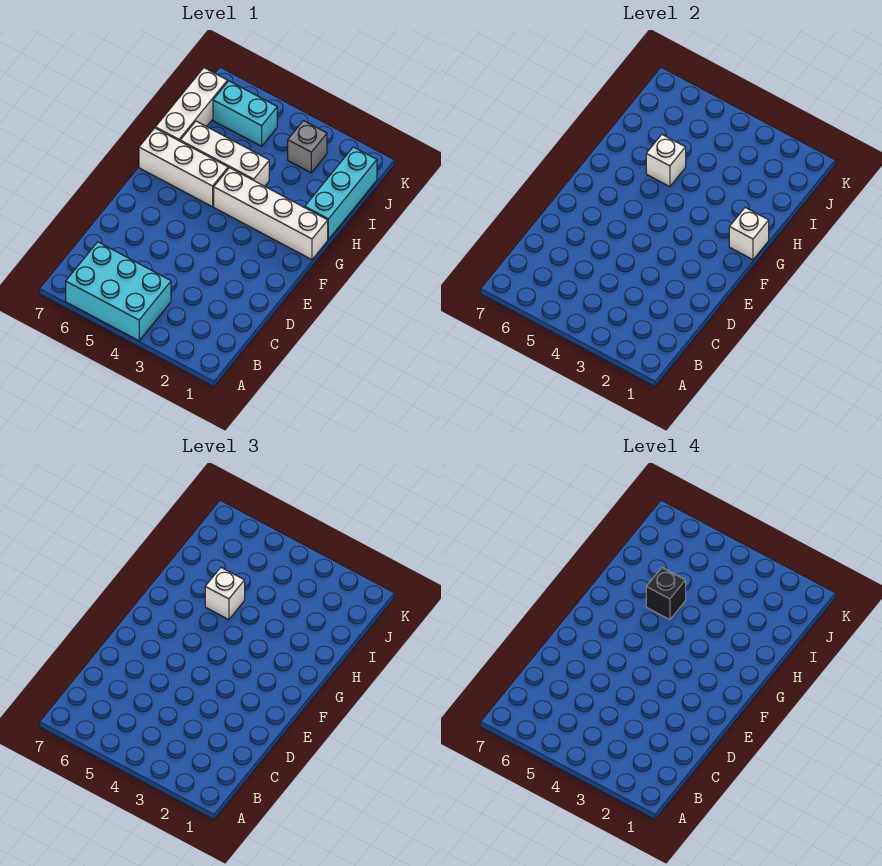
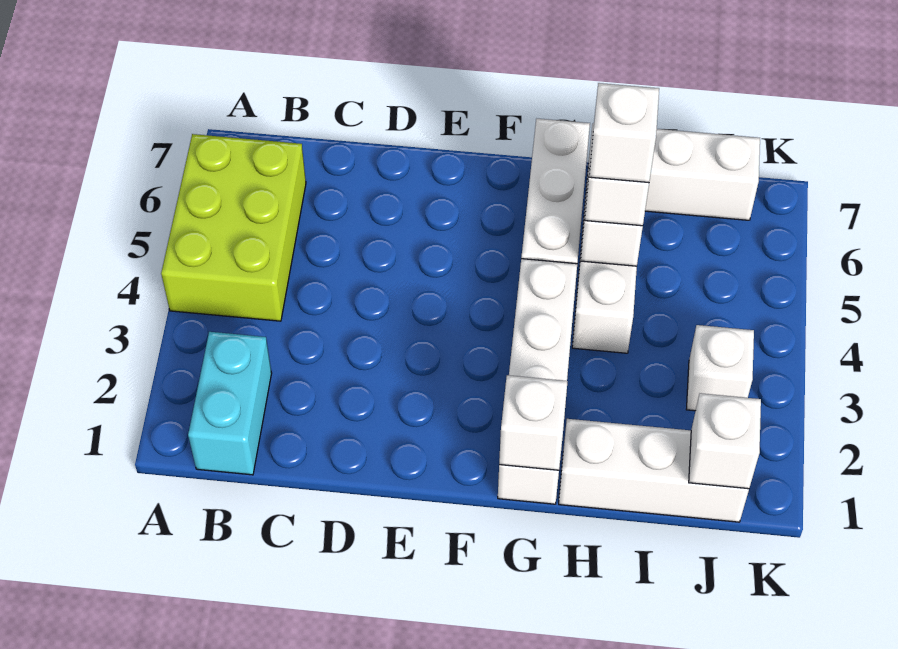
cyan brick A4:B6 level 1 -> lime brick A4:B6 level 1
cyan brick H1:J1 level 1 -> white brick H1:J1 level 1
black brick H5 level 4 -> white brick H5 level 4
none -> white brick J1 level 2
grey brick J3 level 1 -> white brick J3 level 1
cyan brick J5:J6 level 1 -> cyan brick B1:B2 level 1

